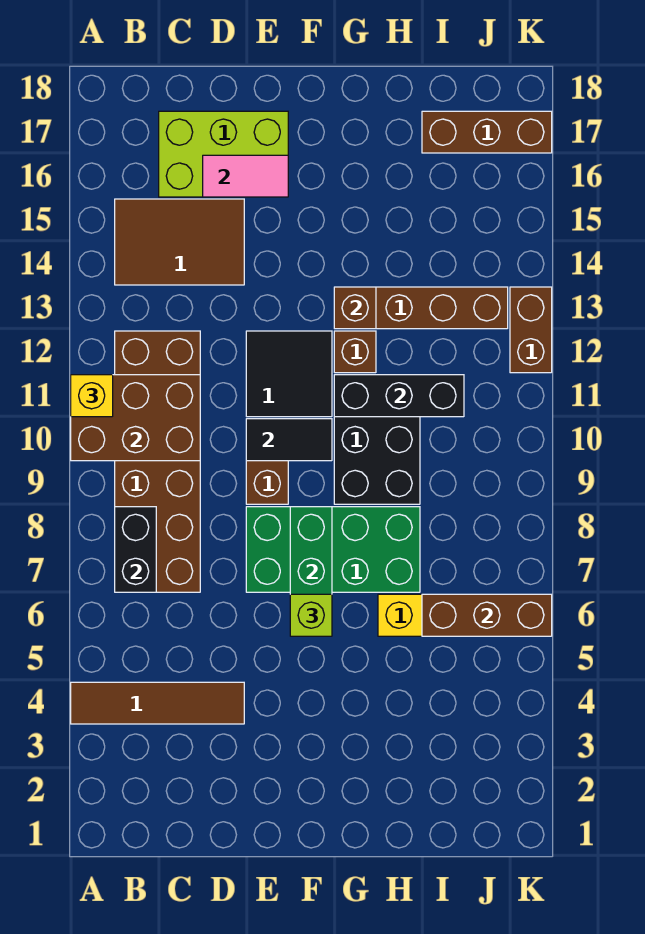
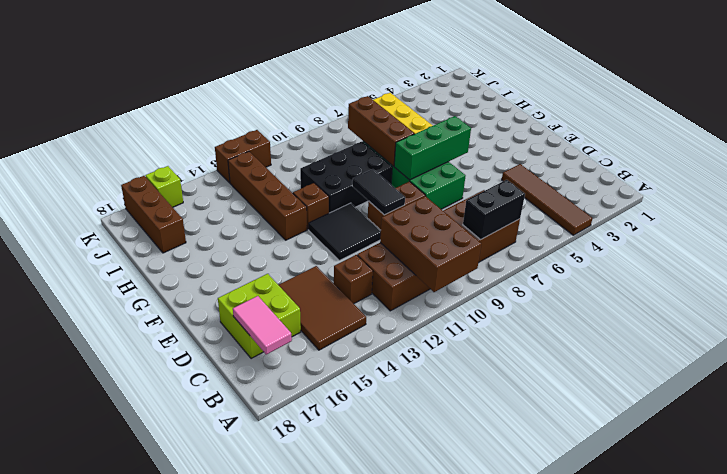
yellow brick A11 level 3 -> none
lime brick C16:E17 level 1 -> lime brick C16:D17 level 1
pink tile D16:E16 level 2 -> pink tile B17:C17 level 2
lime brick F6 level 3 -> lime brick K16 level 1
black brick G11:I11 level 2 -> none
brown brick G13 level 2 -> brown brick C13 level 1
brown brick I6:K6 level 2 -> brown brick G8:I8 level 2

